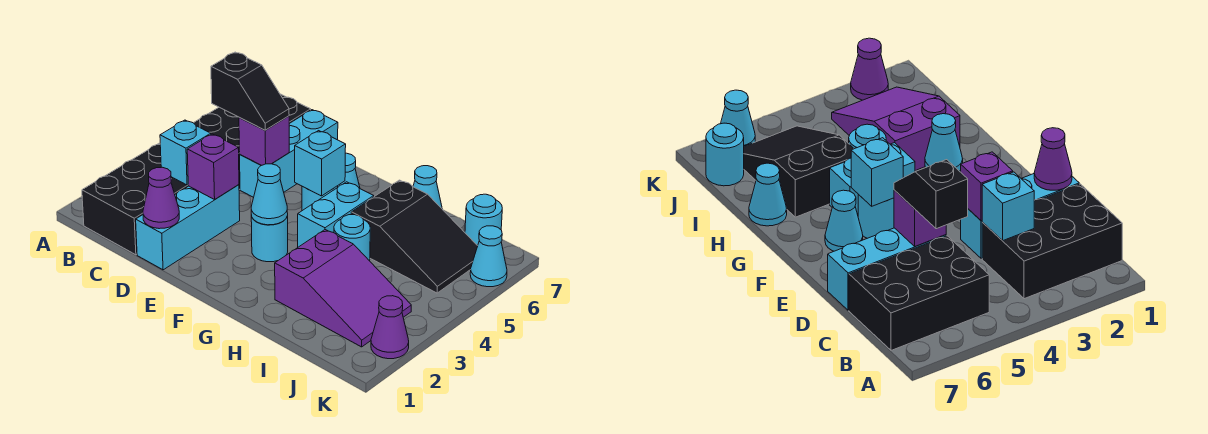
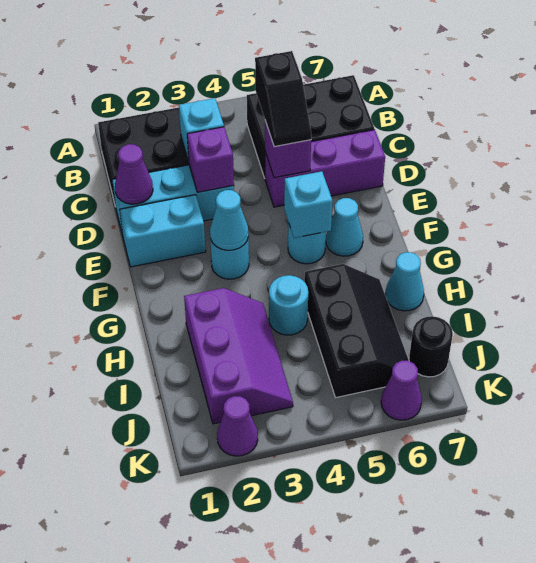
cyan brick D5:D7 level 1 -> purple brick D5:D7 level 1
cyan brick G4:G5 level 1 -> cyan brick E1:E2 level 1
purple slope H2:J3 level 1 top H -> purple slope H2:J3 level 1 top 2
black slope H5:J6 level 1 top H -> black slope H5:J6 level 1 top 5
cyan round brick J7 level 1 -> black round brick J7 level 1
cyan cone K6 level 1 -> purple cone K6 level 1

